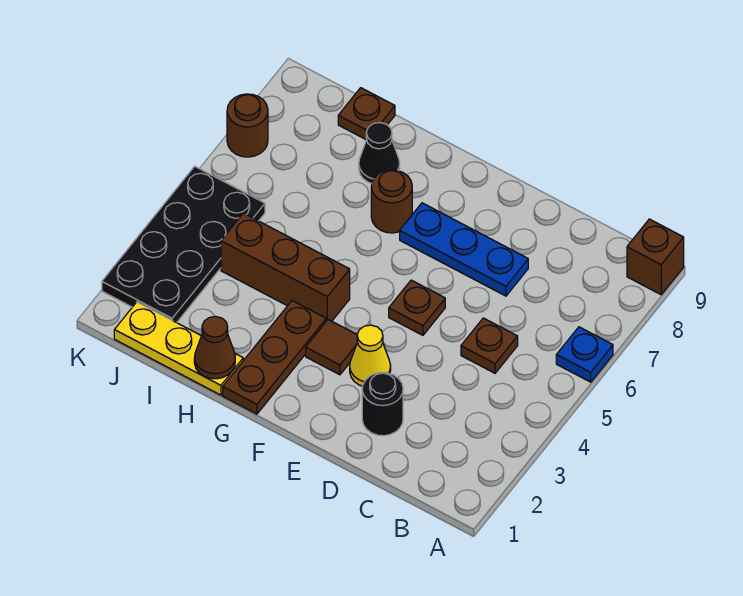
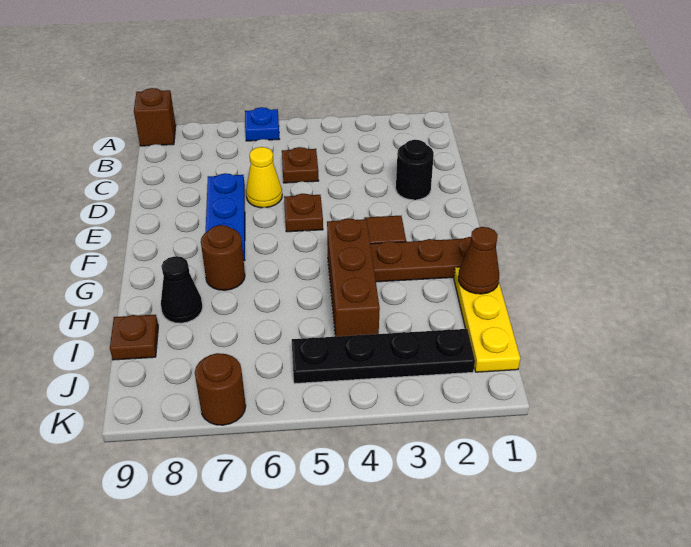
yellow cone E3 level 1 -> yellow cone D6 level 1
black plate J2:K5 level 1 -> black plate J2:J5 level 1

